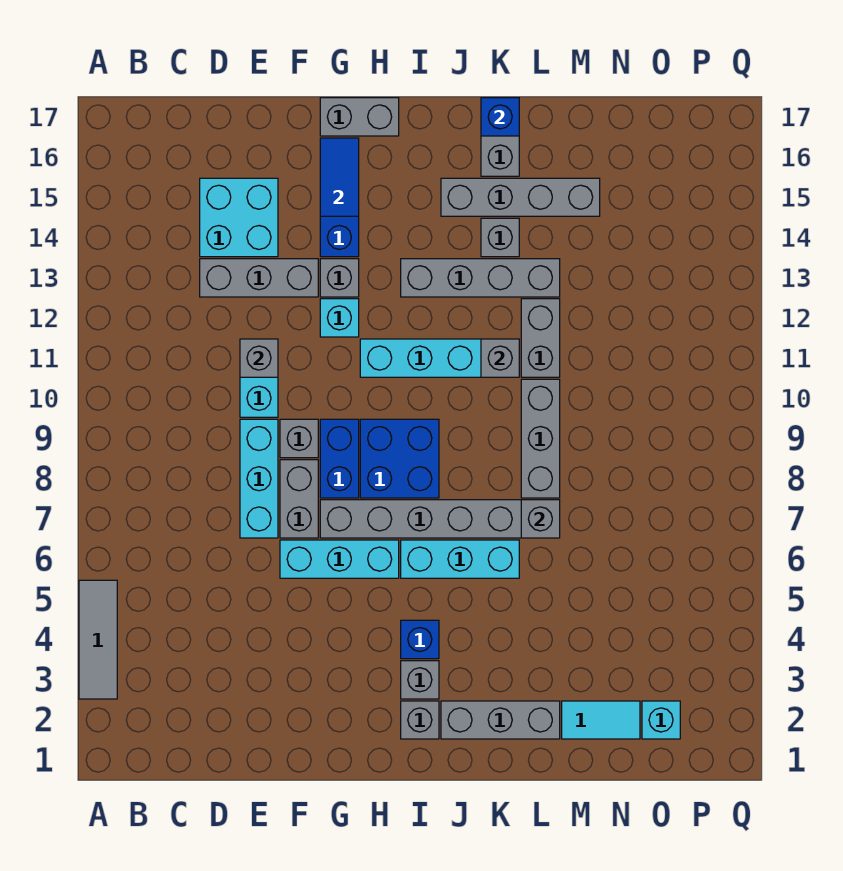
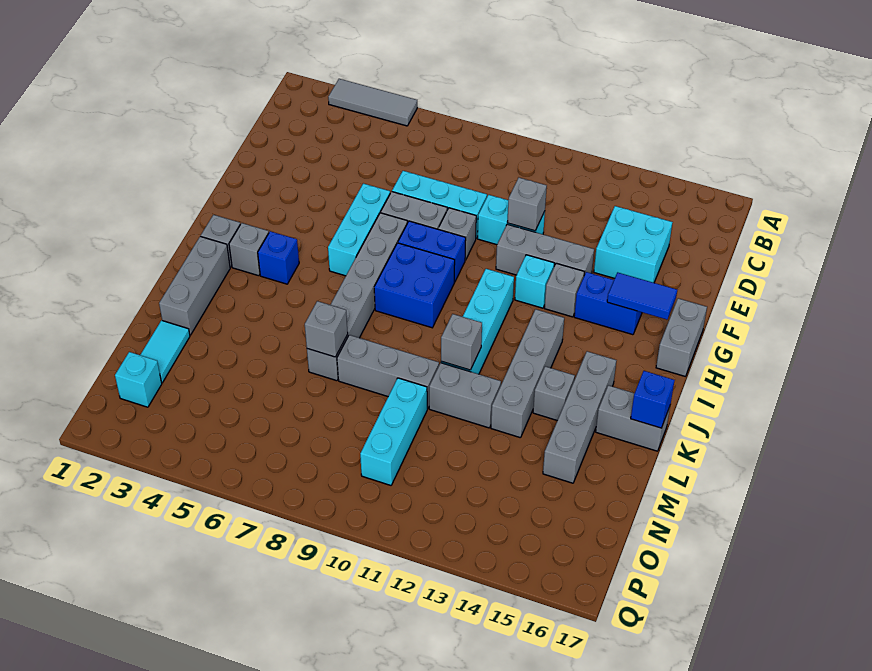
grey brick D13:F13 level 1 -> grey brick F11:F13 level 1
cyan brick I6:K6 level 1 -> cyan brick M10:O10 level 1

